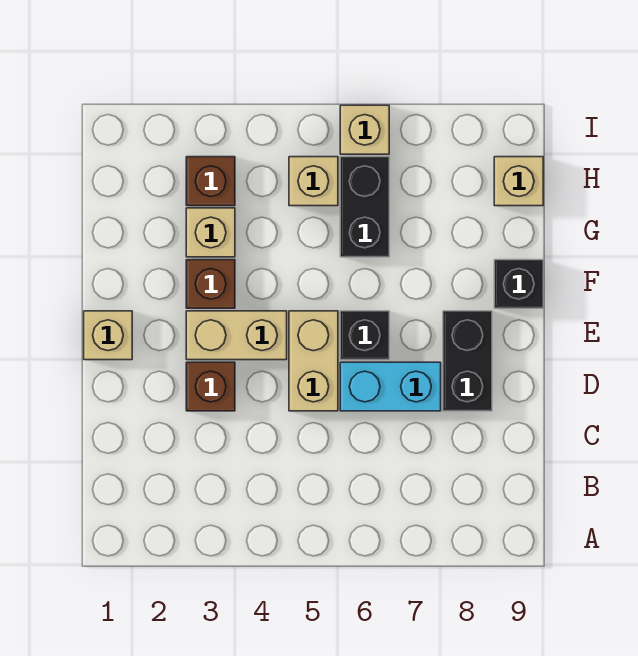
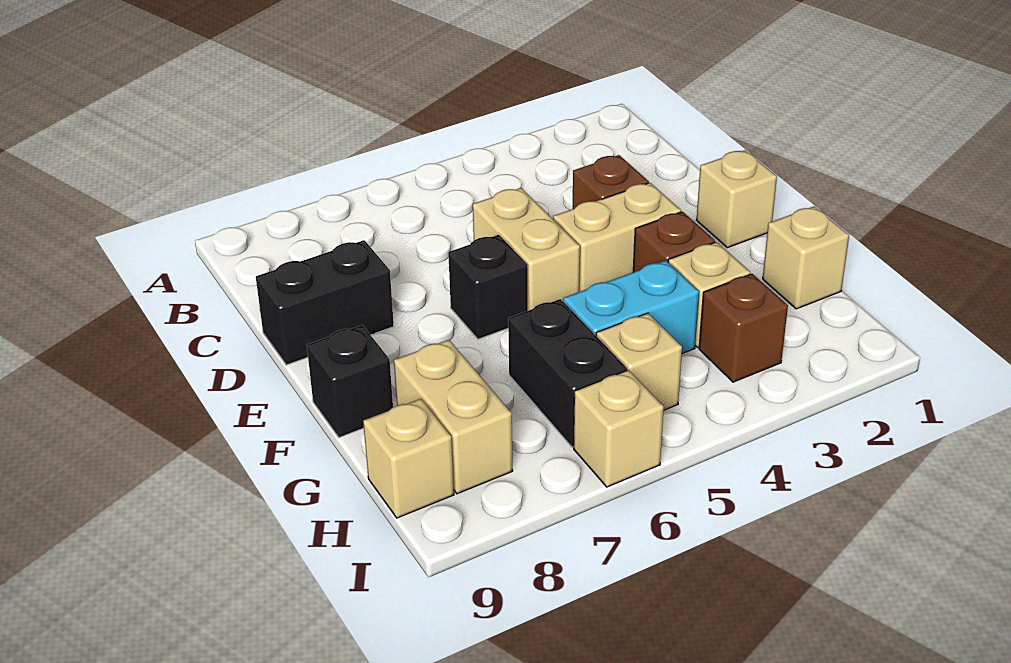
cyan brick D6:D7 level 1 -> cyan brick G4:G5 level 1
black brick D8:E8 level 1 -> black brick D8:D9 level 1
none -> tan brick G1 level 1
none -> tan brick G8:H8 level 1

